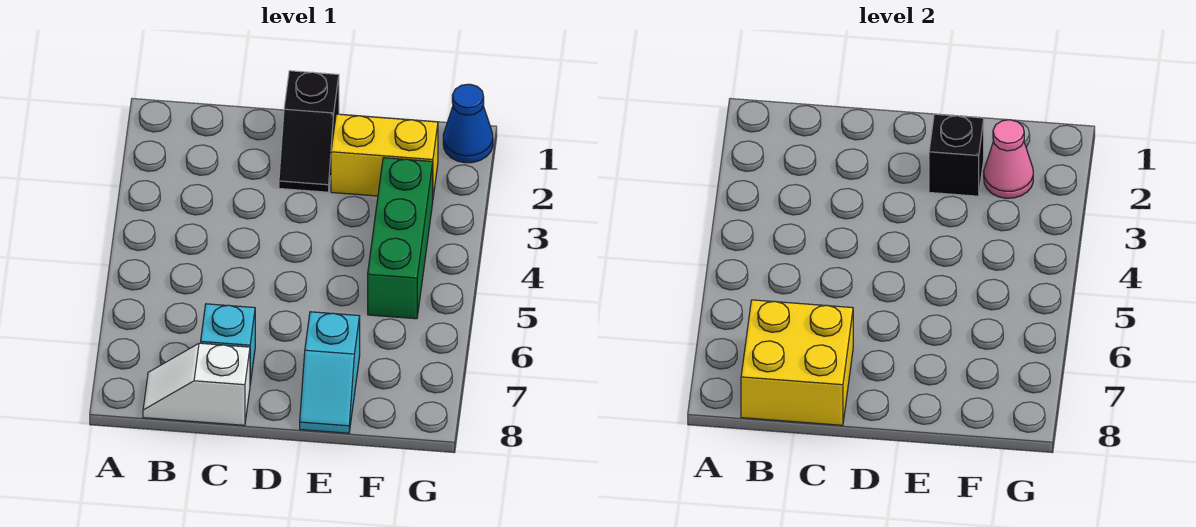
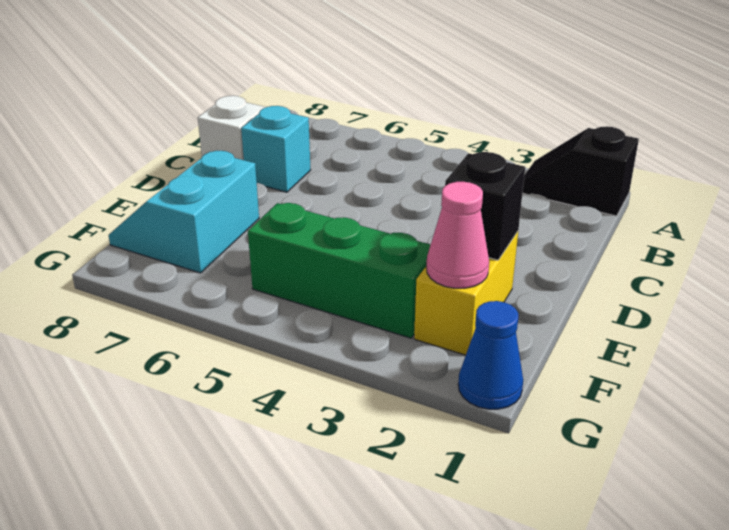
yellow brick B7:C8 level 2 -> none
black slope D1:D2 level 1 top 1 -> black slope A1:A2 level 1 top 1
cyan slope E7:E8 level 1 top 7 -> cyan slope E7:F8 level 1 top 7

